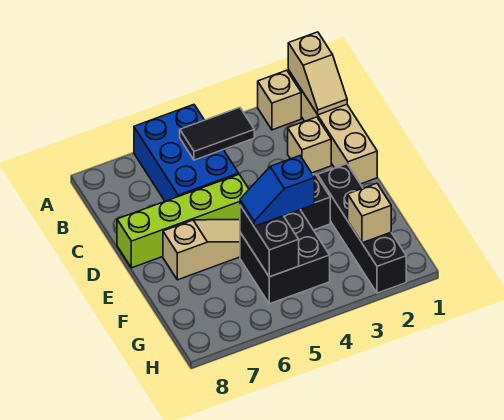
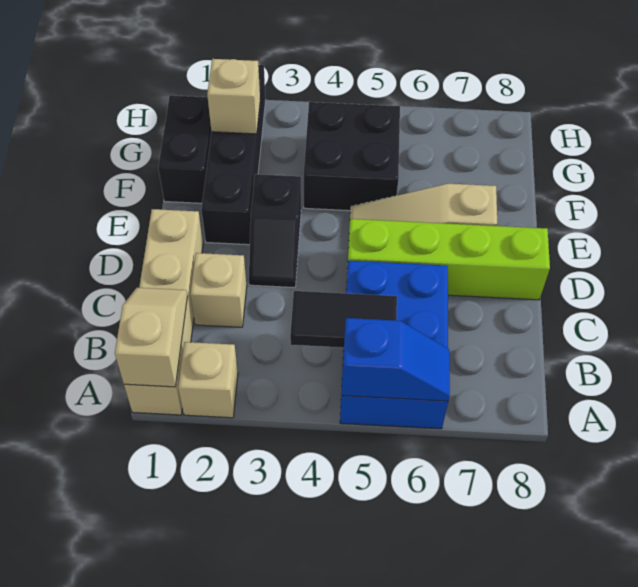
blue slope F4:F5 level 3 top 4 -> blue slope A5:A6 level 2 top 5
black brick F5:G5 level 2 -> black brick F1:G1 level 1

